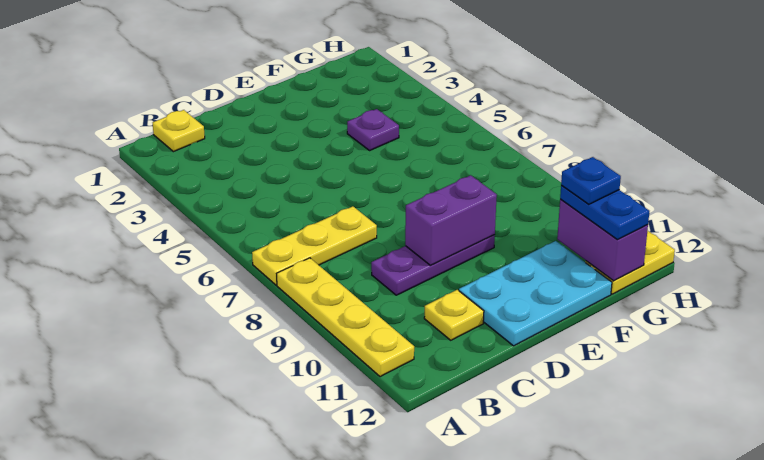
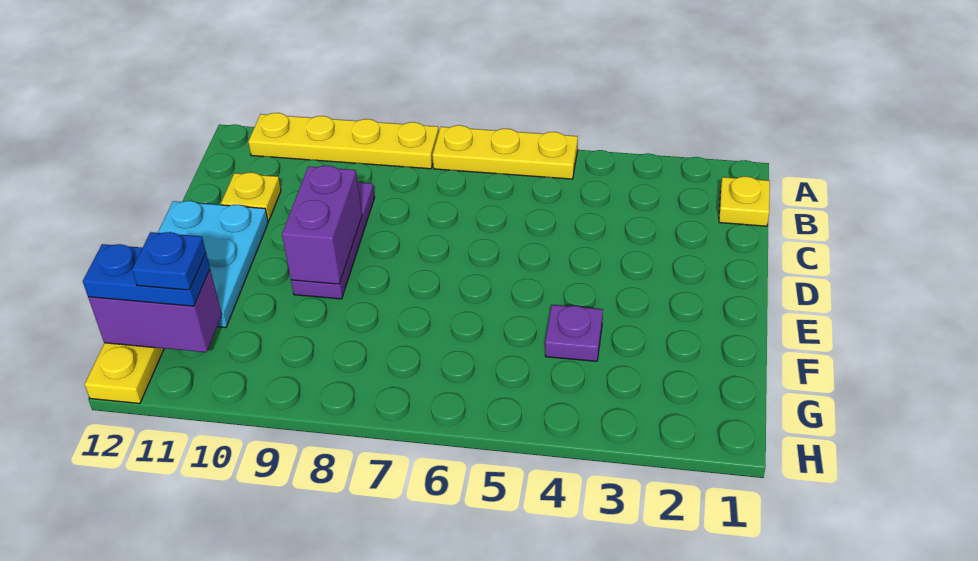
yellow plate A7:C7 level 1 -> yellow plate A5:A7 level 1

